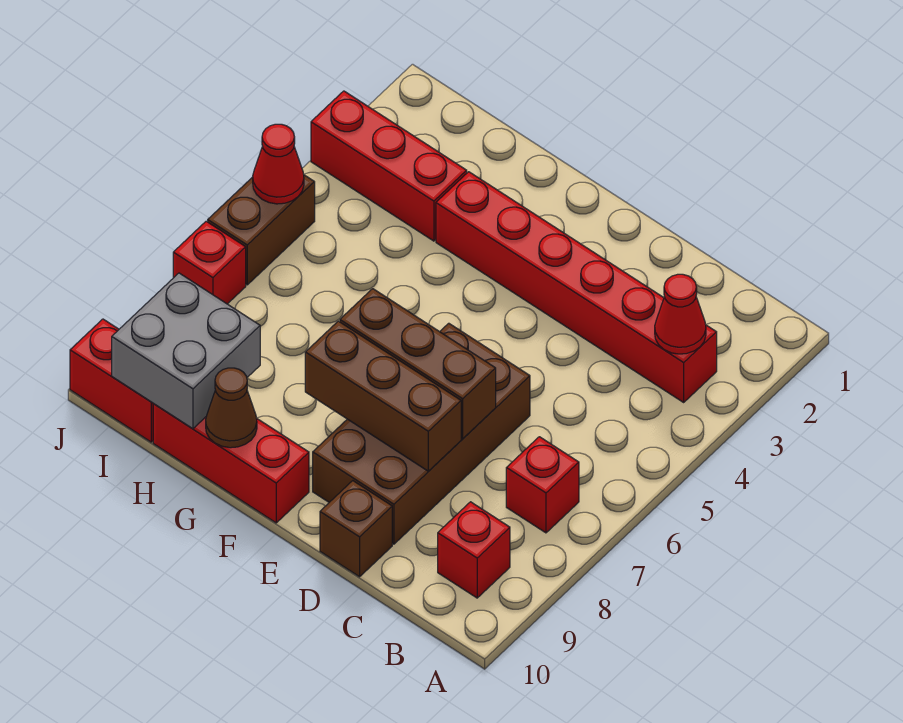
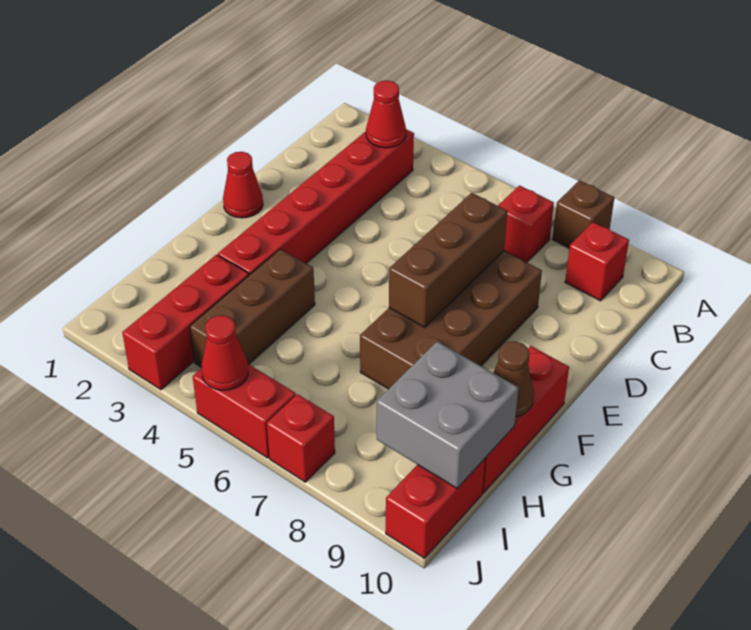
brown brick D6:E9 level 1 -> brown brick D7:G8 level 1
brown brick D8:F8 level 2 -> brown brick G4:I4 level 1
brown brick D10 level 1 -> brown brick A8 level 1
none -> red cone E1 level 1
brown brick J5:J6 level 1 -> red brick J5:J6 level 1

